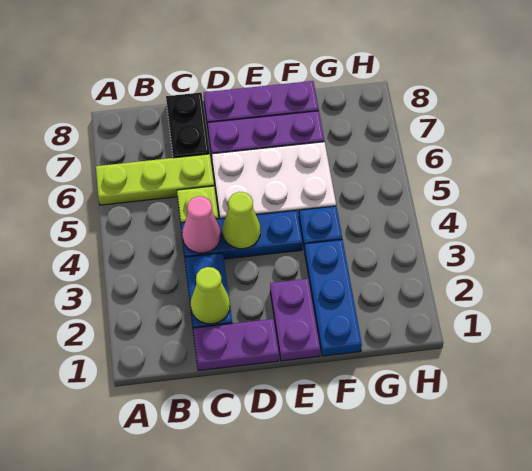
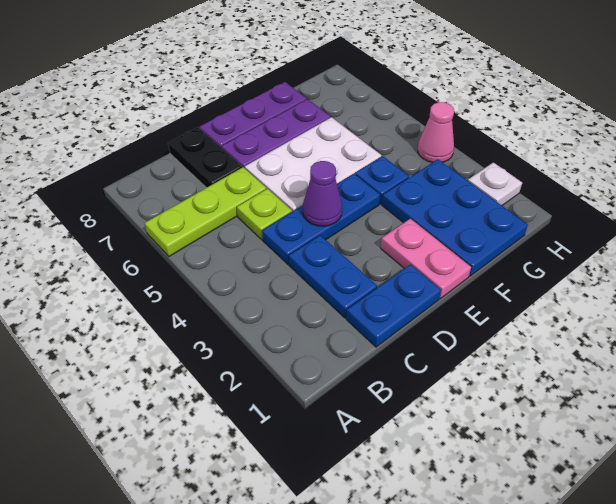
purple plate C1:D1 level 1 -> blue plate C1:D1 level 1
lime cone C2 level 2 -> none
pink cone C4 level 2 -> pink cone H4 level 1
lime cone D4 level 2 -> purple cone D4 level 2
purple plate E1:E2 level 1 -> pink plate E1:E2 level 1
blue plate F1:F3 level 1 -> blue plate F1:G3 level 1
none -> white plate H2 level 1

